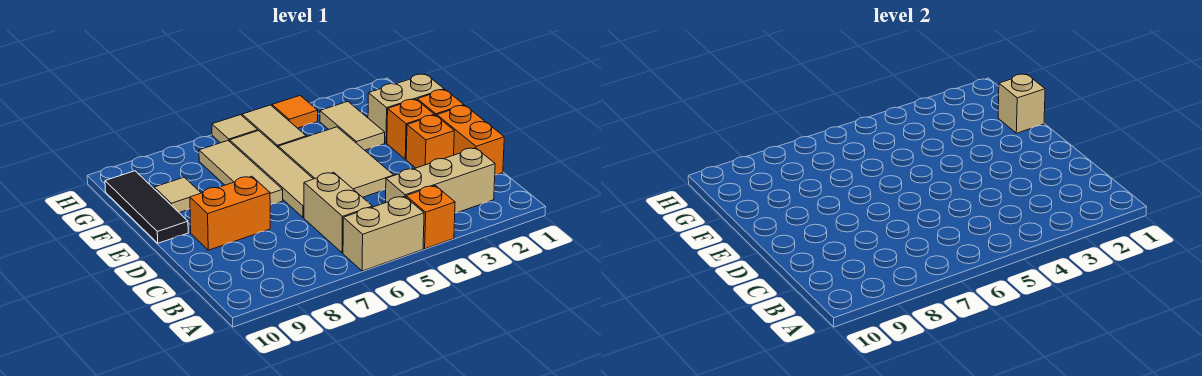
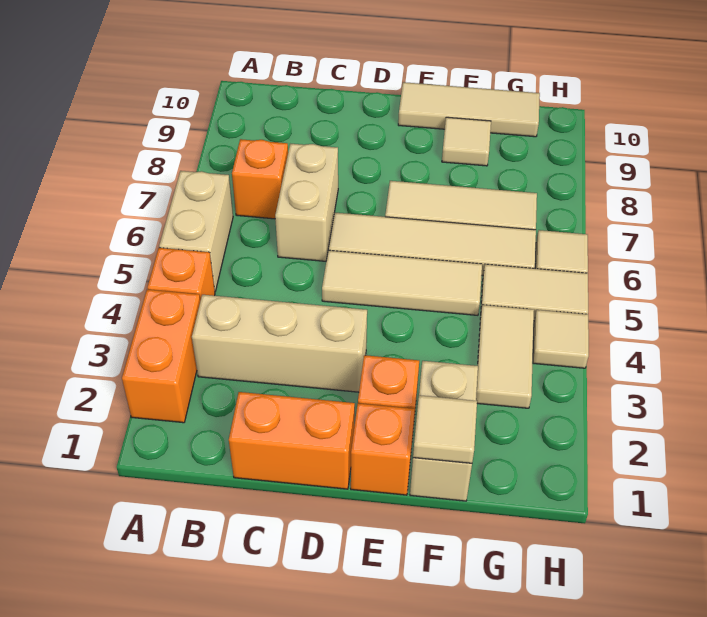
tan brick B2:B4 level 1 -> tan brick B3:D3 level 1
tan brick B6:C6 level 1 -> tan brick C6:C7 level 1
orange brick D2 level 1 -> orange brick B7 level 1
tan tile D4:F5 level 1 -> tan tile D5:F5 level 1
orange brick D8:D9 level 1 -> orange brick A2:A3 level 1
black tile E10:G10 level 1 -> tan tile E10:G10 level 1
tan brick F1 level 2 -> tan tile F1 level 2
tan tile F3:G3 level 1 -> tan tile G3:G4 level 1
orange tile H4 level 1 -> tan tile H4 level 1

